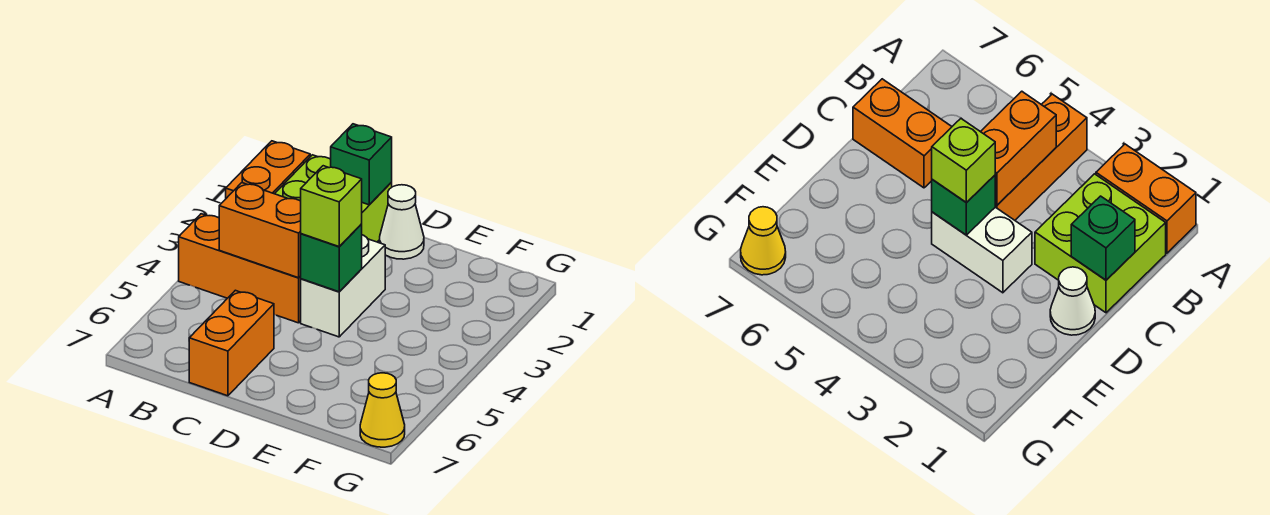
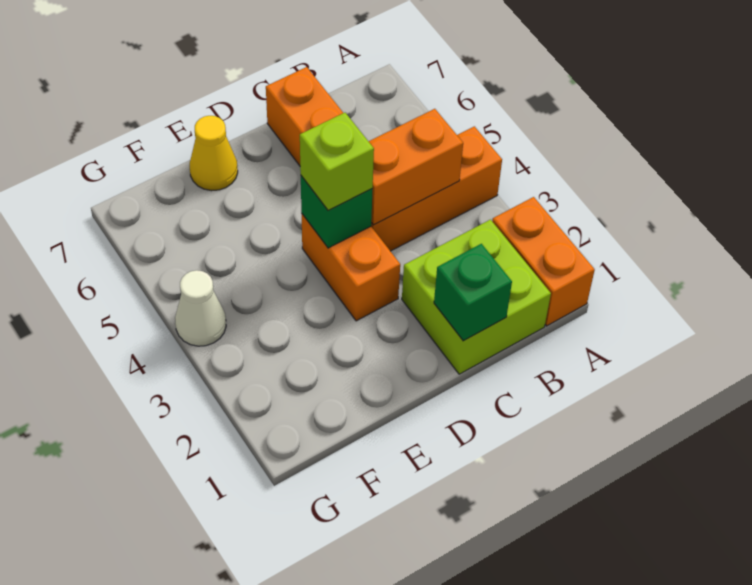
white cone D1 level 1 -> white cone G4 level 1
white brick D3:D4 level 1 -> orange brick D3:D4 level 1
yellow cone G7 level 1 -> yellow cone E7 level 1

